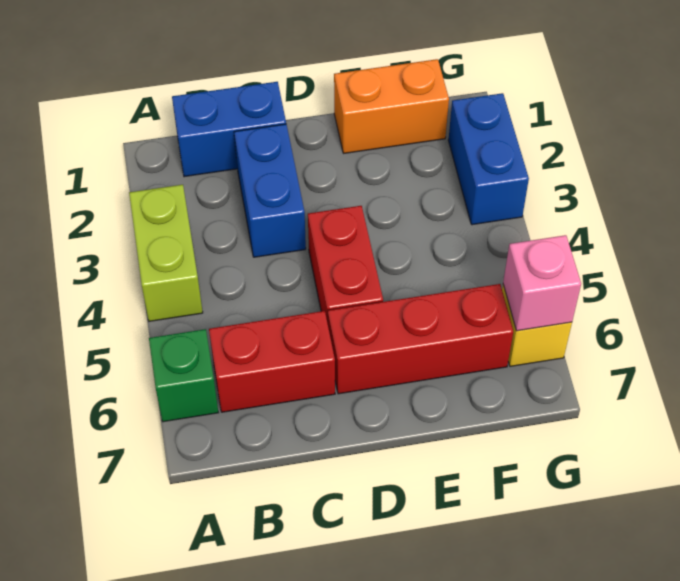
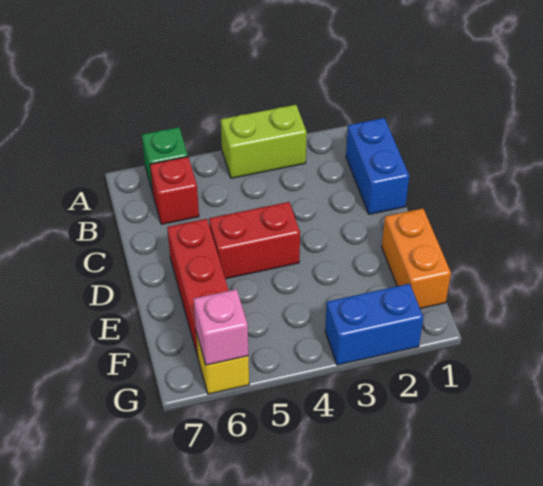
red brick B6:C6 level 1 -> red brick B6 level 1
blue brick C2:C3 level 1 -> none

